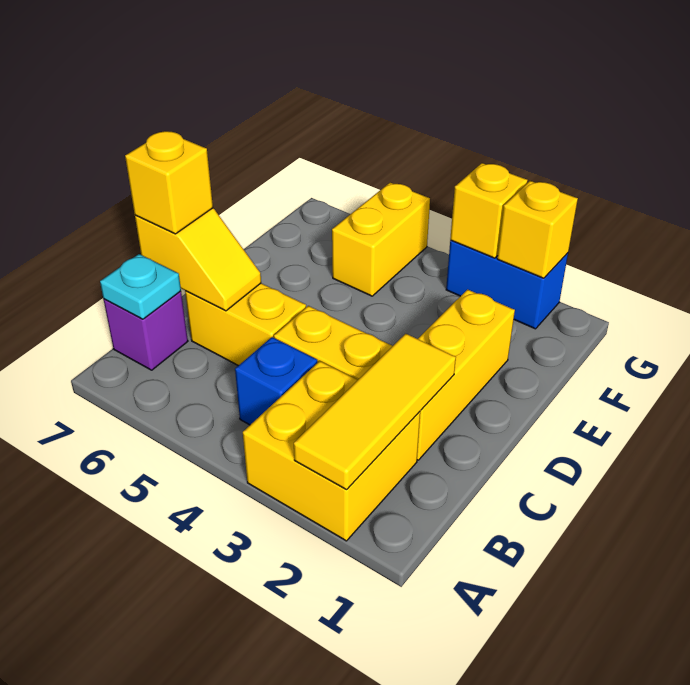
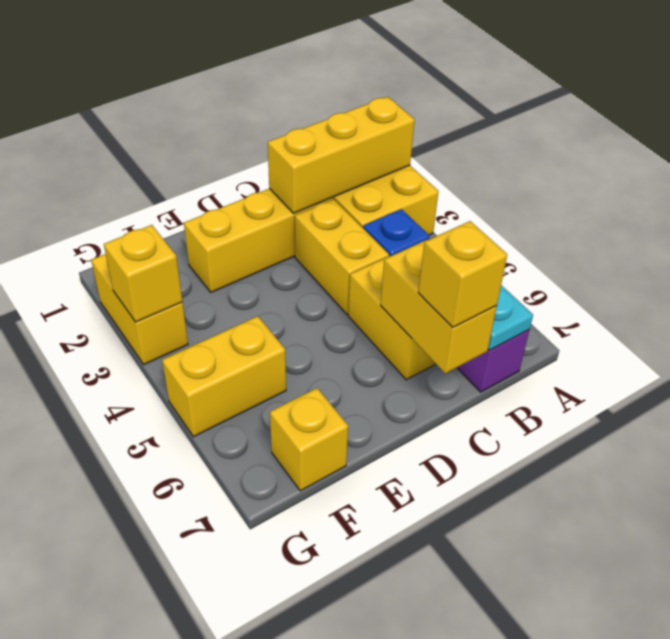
yellow tile A2:C2 level 2 -> yellow brick A2:C2 level 2
yellow slope C6:C7 level 2 top 7 -> yellow brick C6:C7 level 2
blue brick G2:G3 level 1 -> yellow brick G2:G3 level 1
yellow brick G2 level 2 -> yellow brick F7 level 1

